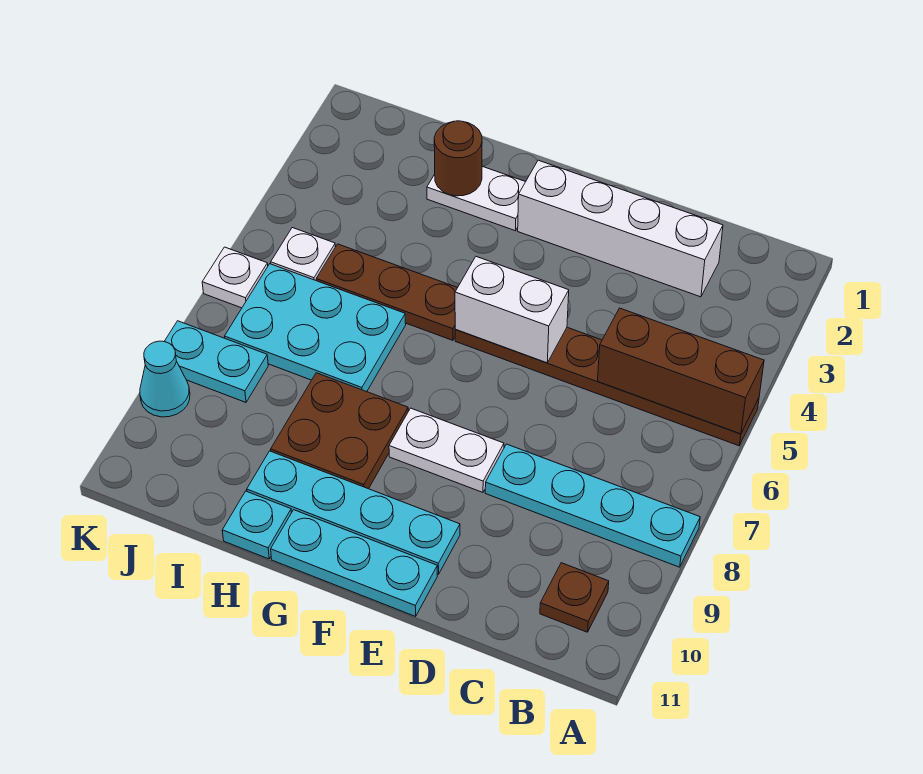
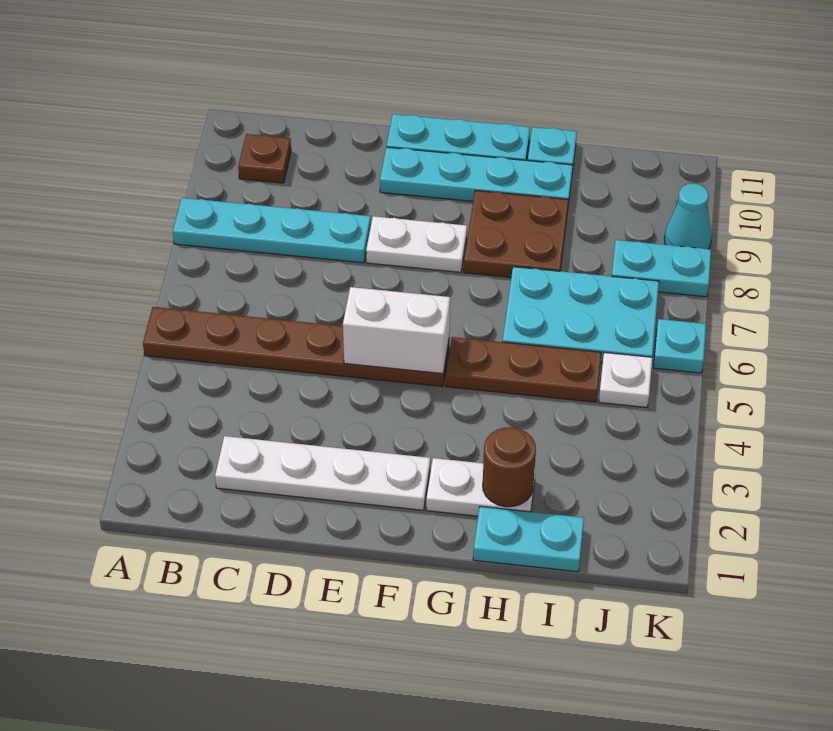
brown brick A5:C5 level 2 -> none
white brick C2:F2 level 1 -> white plate C2:F2 level 1
none -> cyan plate H1:I1 level 1
white plate K6 level 1 -> cyan plate K6 level 1

